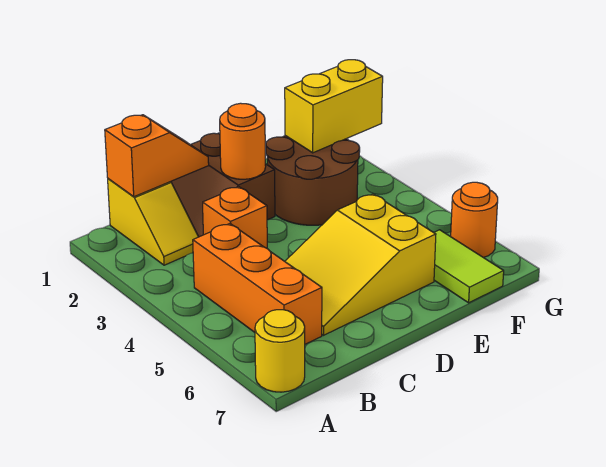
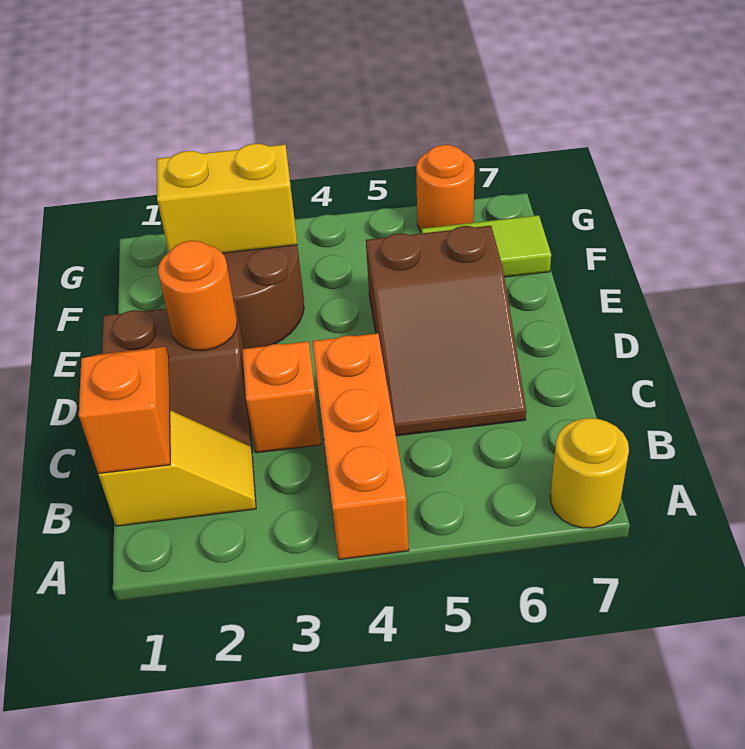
orange brick B4:B6 level 1 -> orange brick A4:C4 level 1
yellow slope C5:E6 level 1 top E -> brown slope C5:E6 level 1 top E
yellow brick F2:G2 level 2 -> yellow brick F2:F3 level 2

